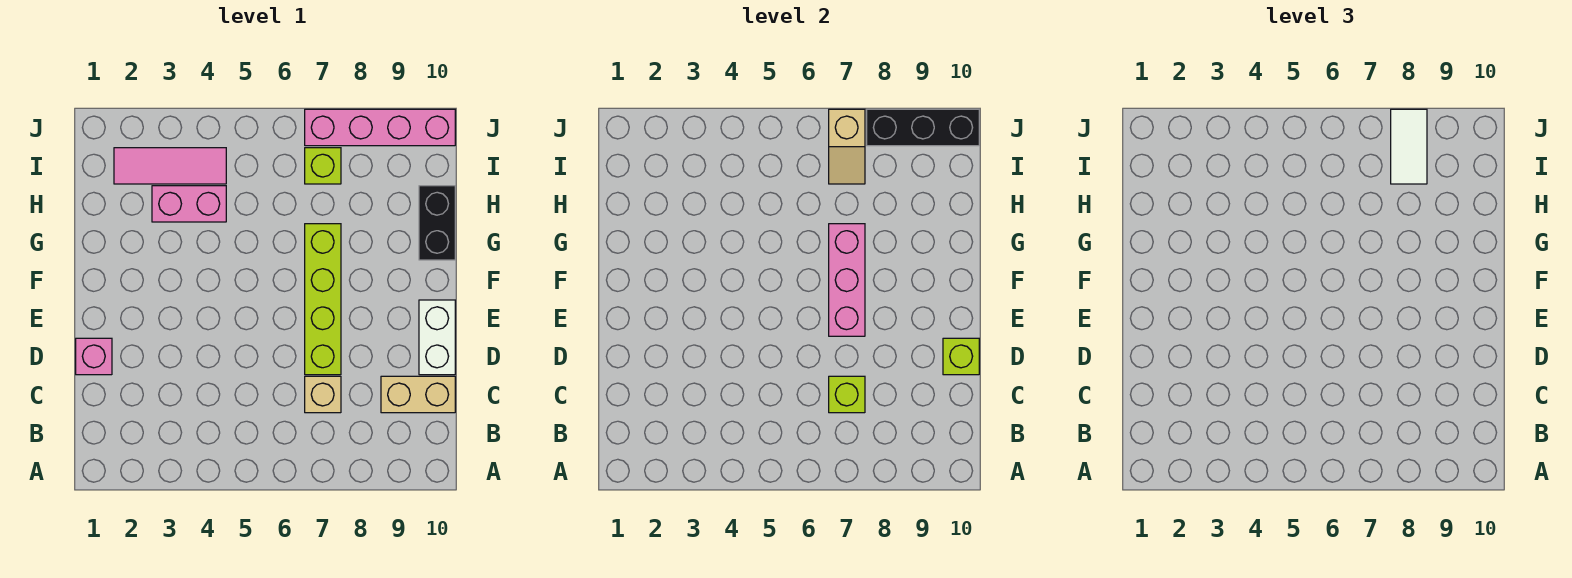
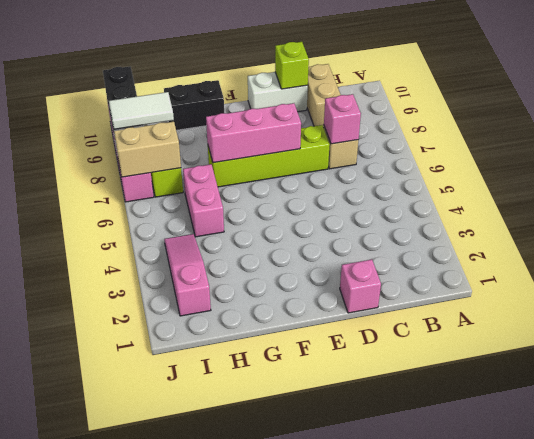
lime brick C7 level 2 -> pink brick C7 level 2
pink brick H3:H4 level 1 -> pink brick H5:H6 level 1
pink tile I2:I4 level 1 -> pink slope I2:I4 level 1 top 2
tan slope I7:J7 level 2 top J -> tan brick I7:J7 level 2

